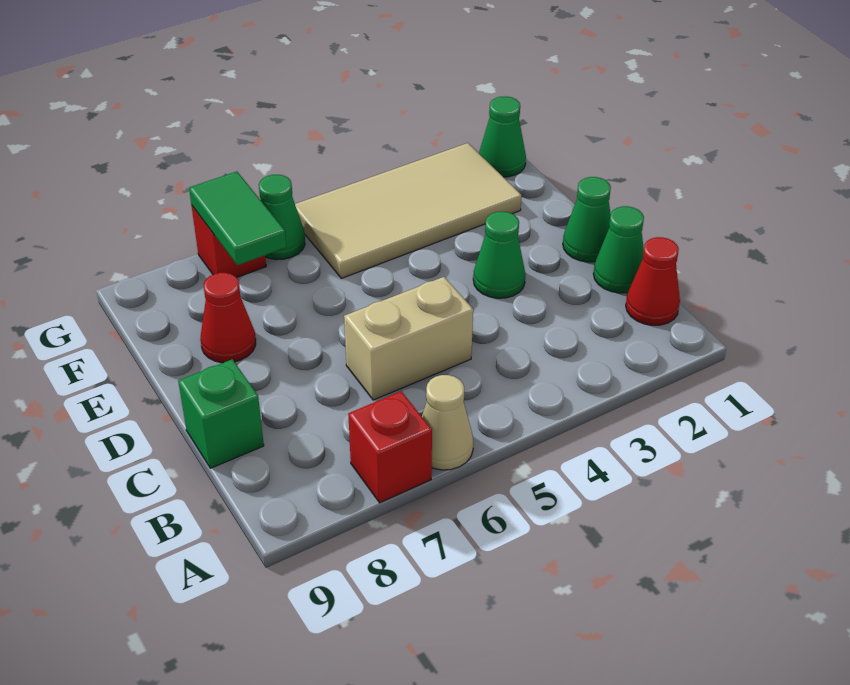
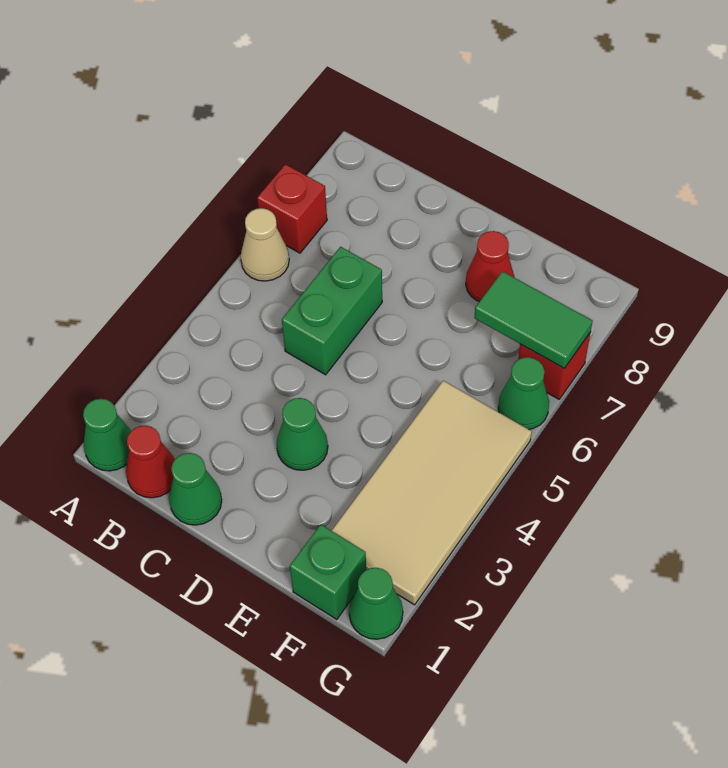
tan brick C5:C6 level 1 -> green brick C5:C6 level 1
green brick C9 level 1 -> green brick F1 level 1
green cone D1 level 1 -> green cone A1 level 1

